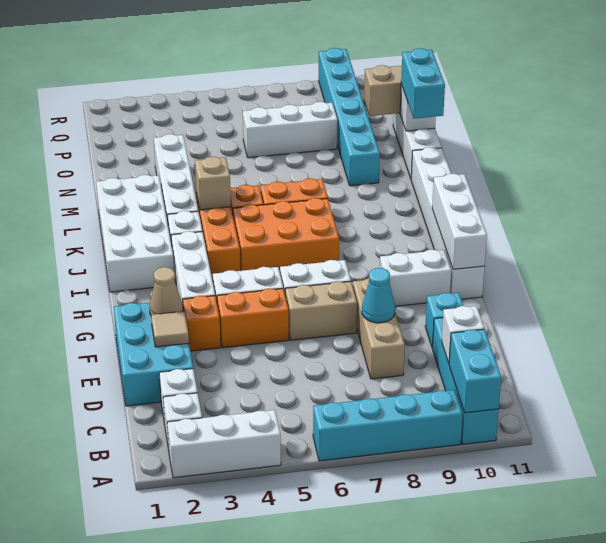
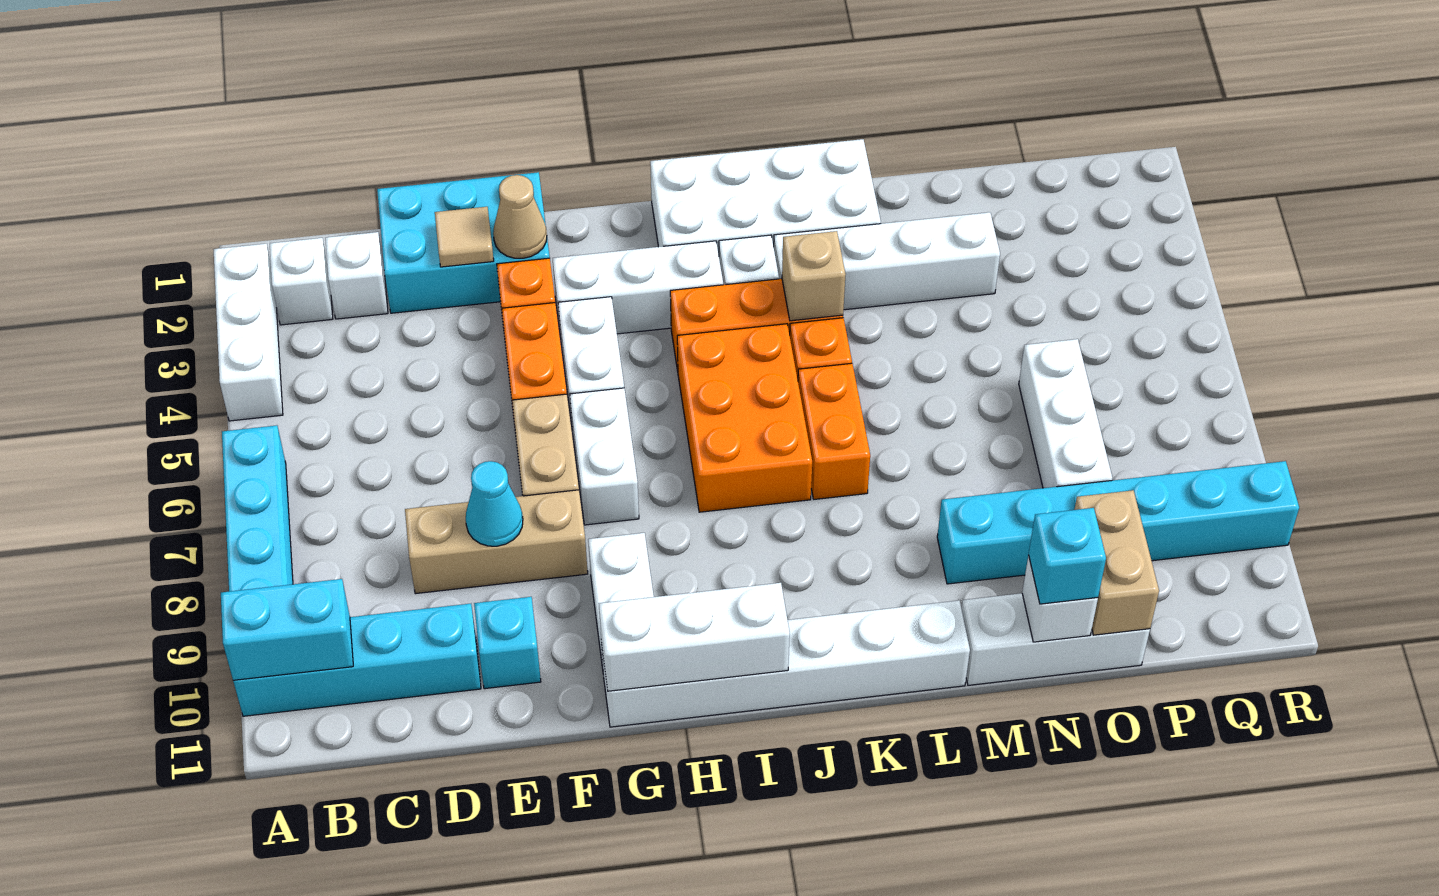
white brick C10 level 2 -> none
cyan brick M11:N11 level 3 -> cyan brick N11 level 3

